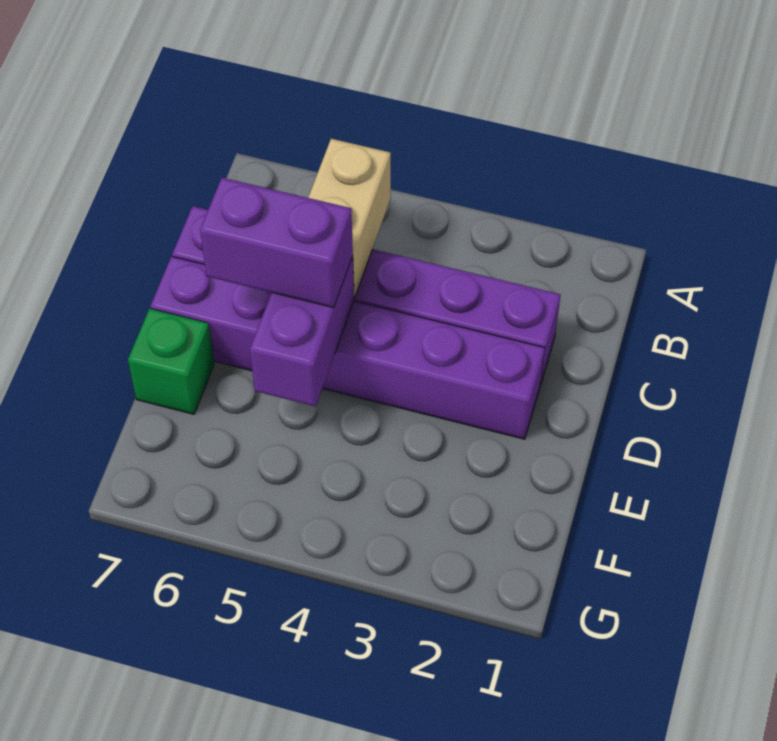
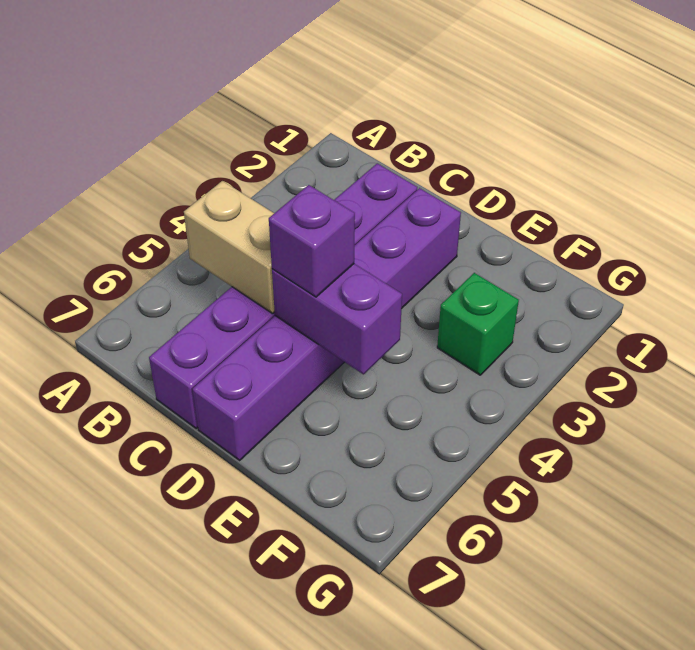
purple brick D5:D6 level 3 -> purple brick D5 level 3
green brick E7 level 1 -> green brick F3 level 1

